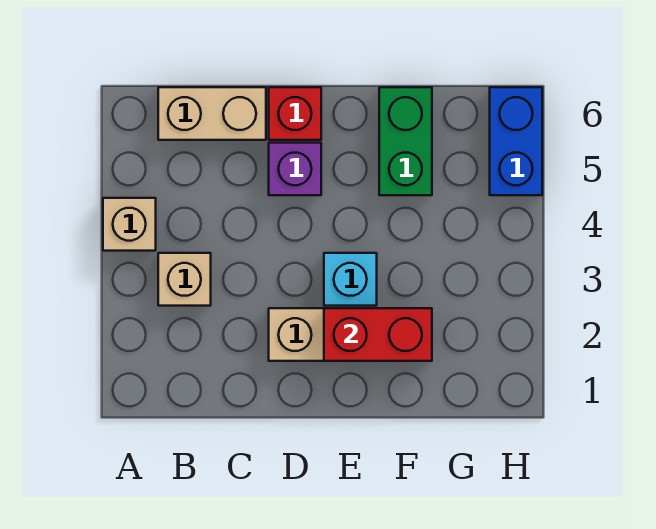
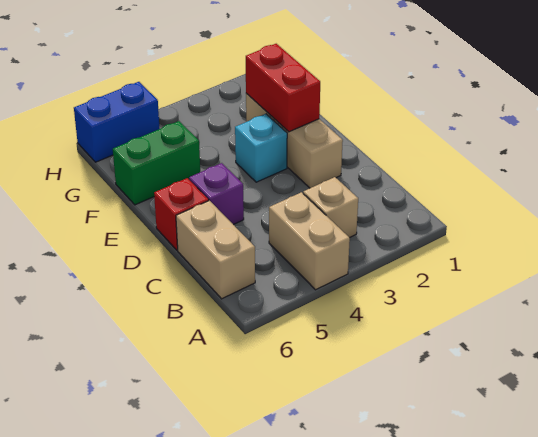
tan brick A4 level 1 -> tan brick A4:B4 level 1

